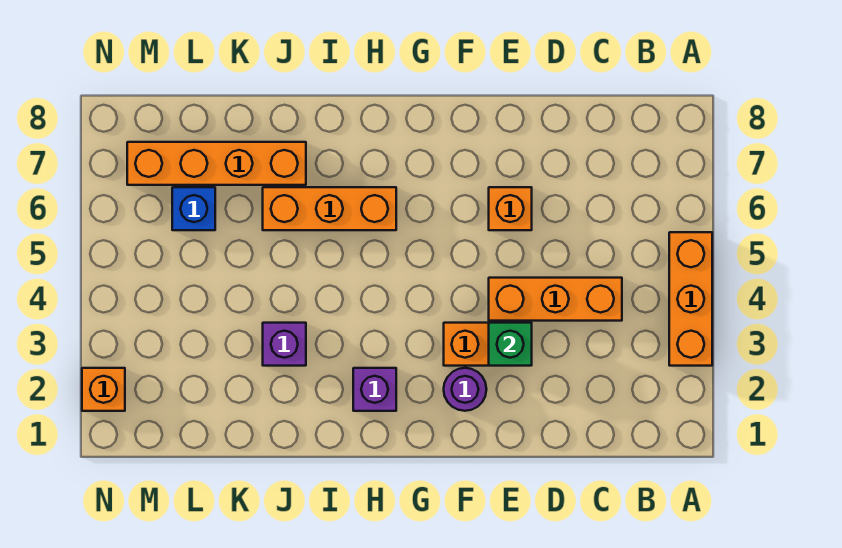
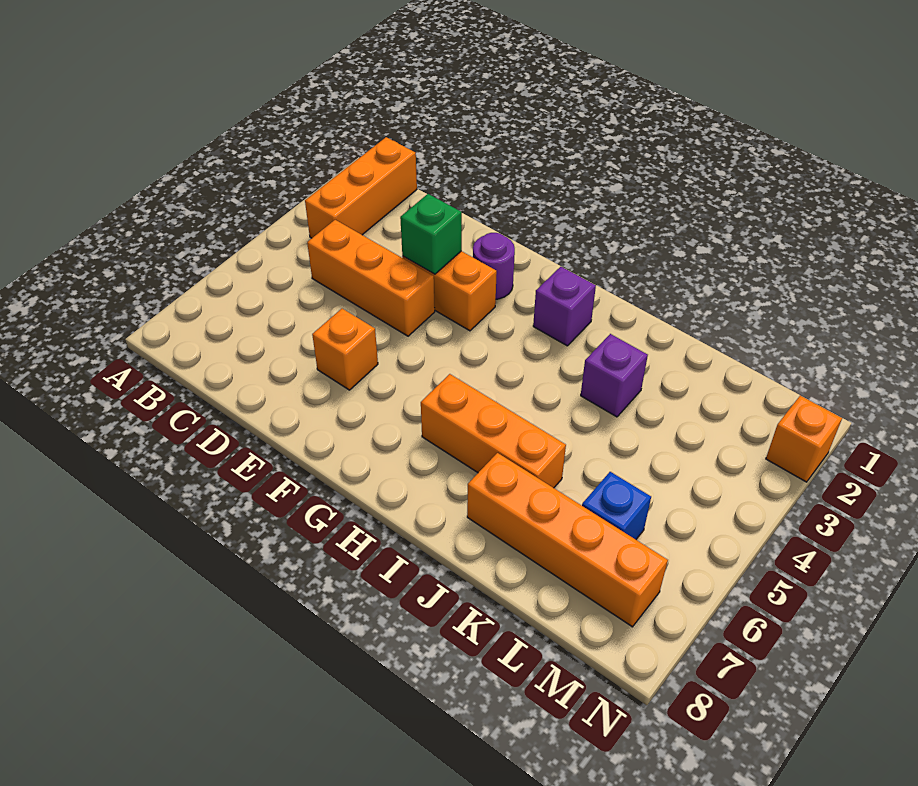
orange brick A3:A5 level 1 -> orange brick B1:B3 level 1

